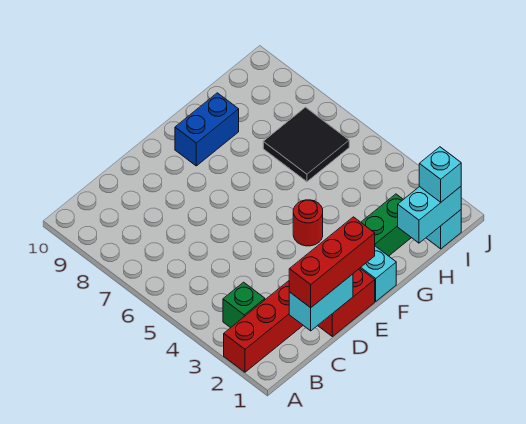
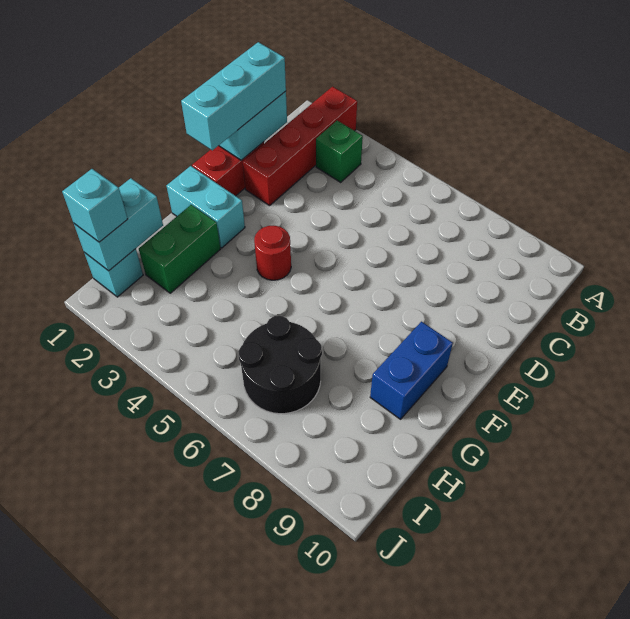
red brick C1:E1 level 3 -> cyan brick C1:E1 level 3
black tile H6:I7 level 1 -> black round brick H6:I7 level 1

